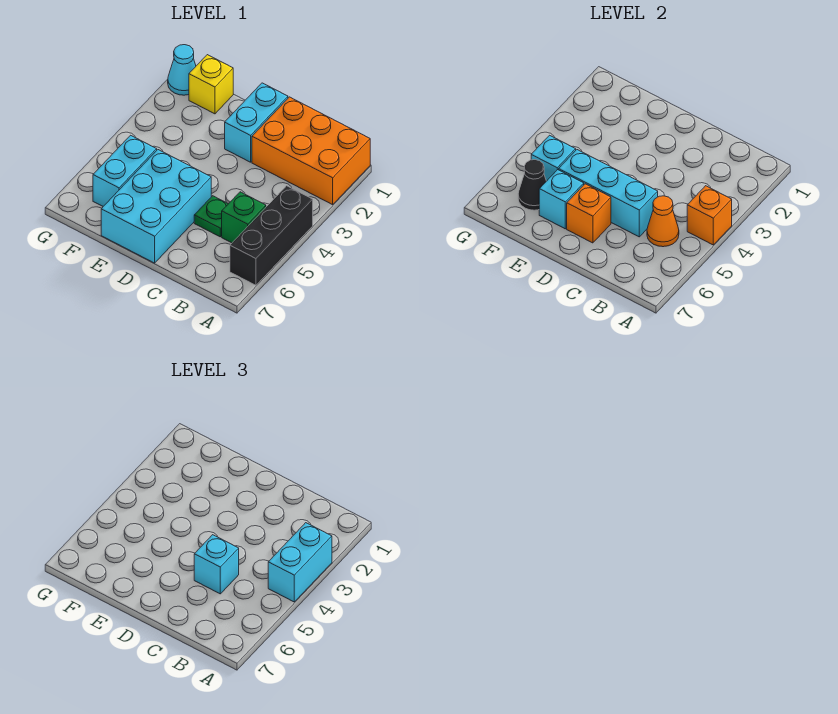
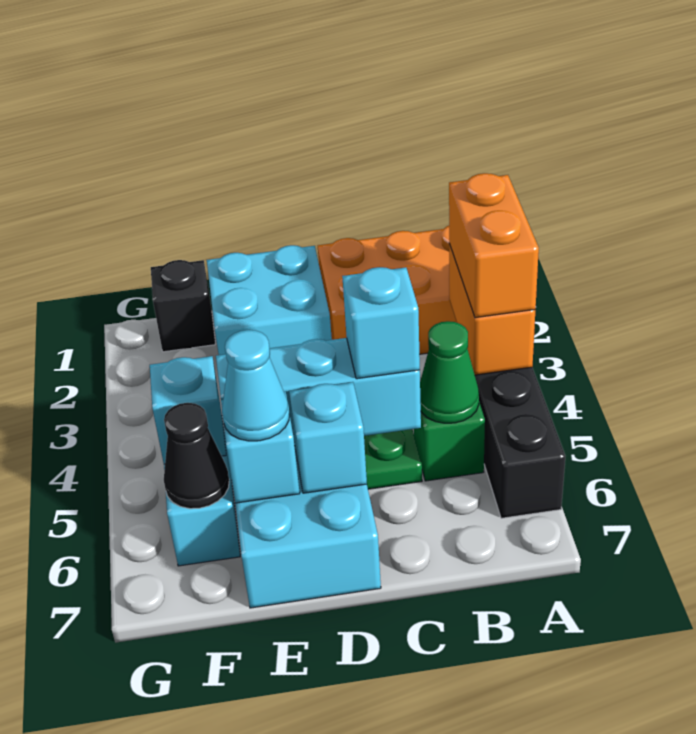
cyan brick A3:A4 level 3 -> orange brick A3:A4 level 3
orange brick A4 level 2 -> orange brick A3:A4 level 2
orange cone B5 level 2 -> green cone B5 level 2
cyan brick D1:D2 level 1 -> cyan brick D1:E2 level 1
orange brick D6 level 2 -> cyan brick D6 level 2
yellow brick F1 level 1 -> black brick F1 level 1
cyan cone G1 level 1 -> cyan cone E6 level 3

